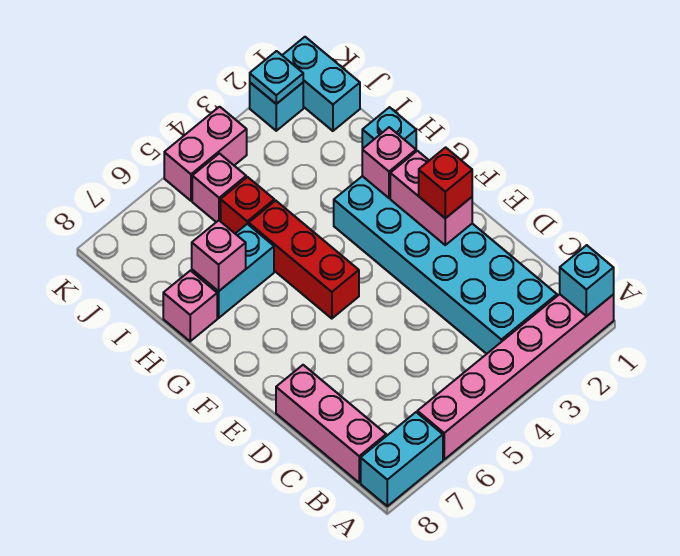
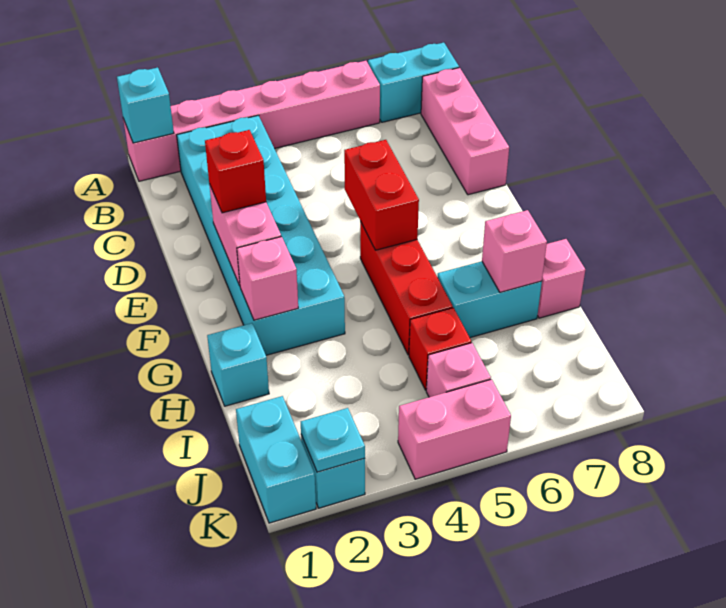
none -> red brick E5:F5 level 2

